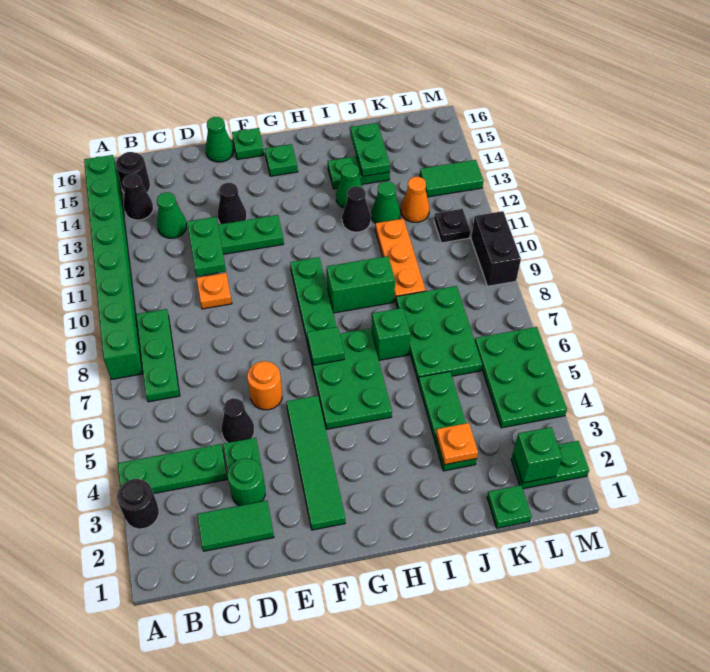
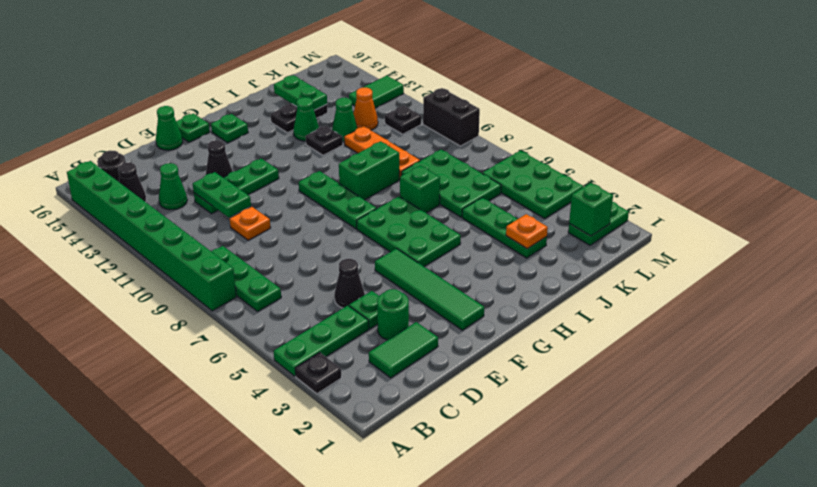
black round brick A3 level 1 -> black plate A3 level 1
orange round brick E6 level 1 -> none
green tile G7 level 2 -> none
black cone I12 level 1 -> black plate I12 level 1
green plate I14:J14 level 1 -> black plate I14:J14 level 1
green plate K1 level 1 -> none

